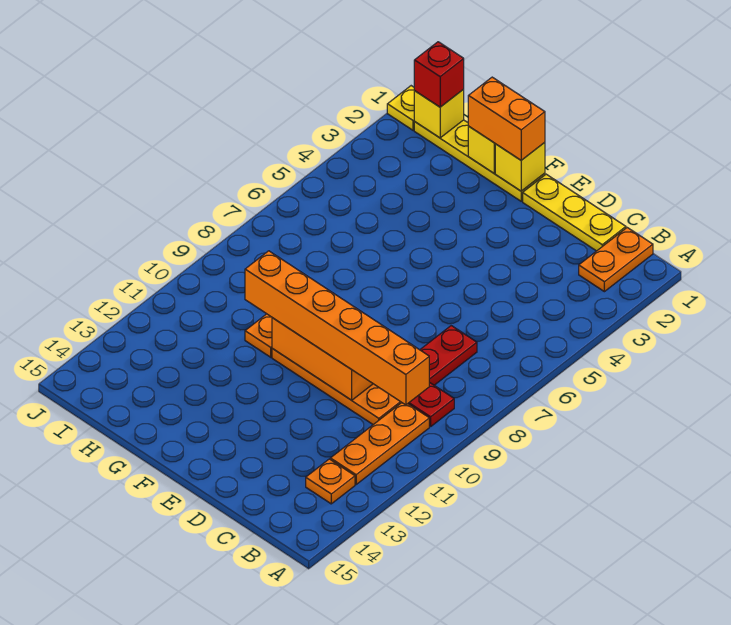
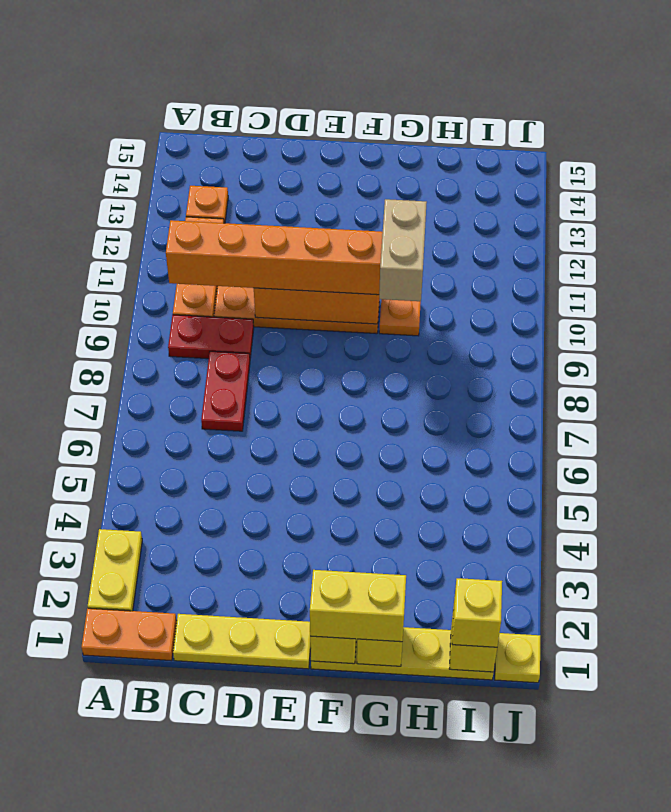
none -> yellow plate A2:A3 level 1
orange plate B1:B2 level 1 -> orange plate A1:B1 level 1
orange brick F1:G1 level 3 -> yellow brick F1:G1 level 3
none -> tan brick G9:G10 level 4
red brick I1 level 3 -> yellow brick I1 level 3

